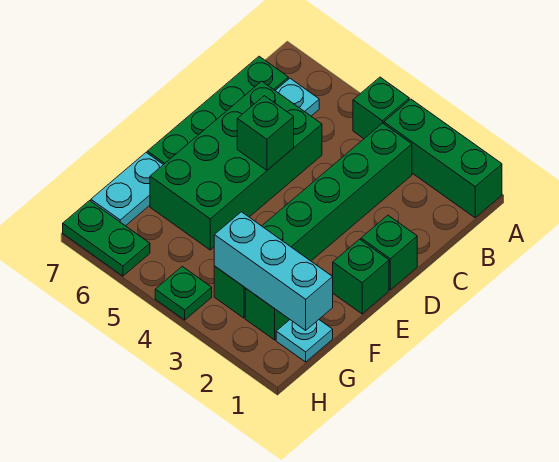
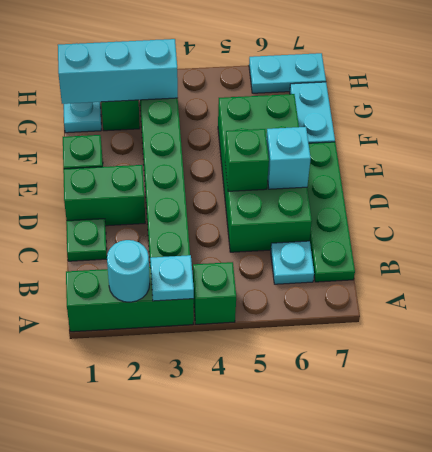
none -> cyan round brick A2 level 2
none -> cyan plate A3 level 2
green brick D1 level 1 -> green brick D1:D2 level 1
none -> cyan brick D6 level 2
green plate H4 level 1 -> green plate C1 level 1
green plate H6:H7 level 1 -> cyan plate H6:H7 level 1

